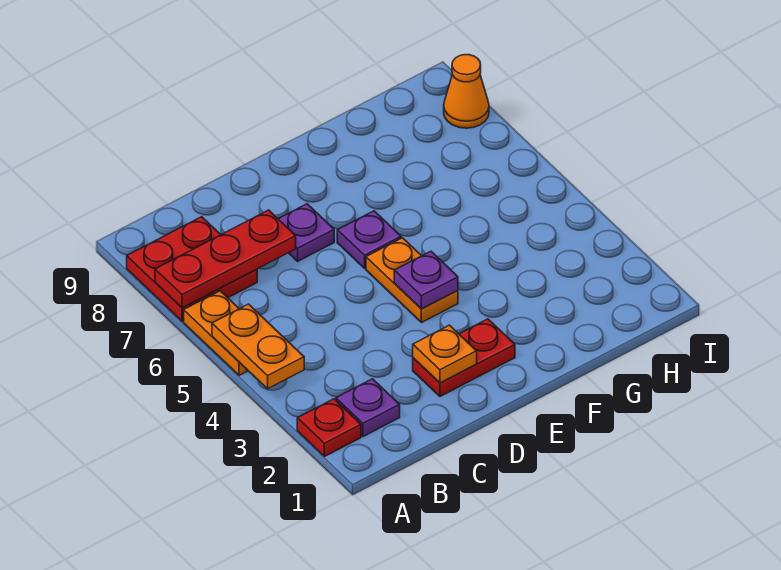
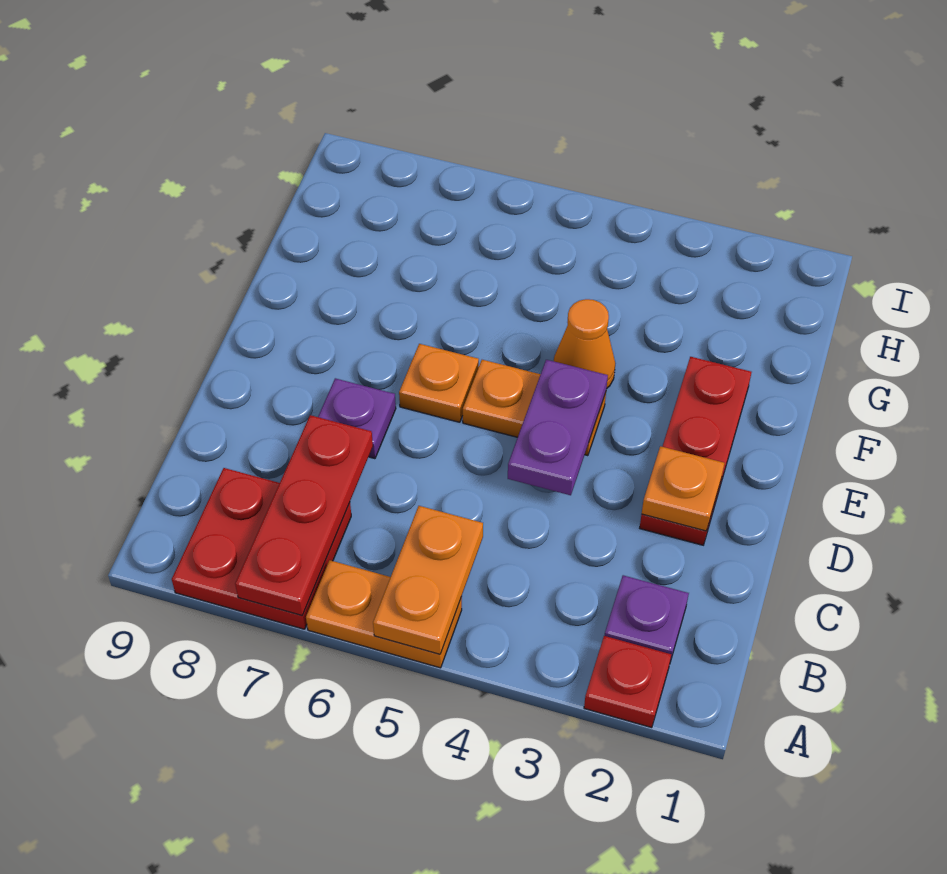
orange plate A4:A5 level 2 -> orange plate A5:B5 level 2
red plate D2:E2 level 1 -> red plate D2:F2 level 1
purple plate E4 level 2 -> purple plate D4:E4 level 2
purple plate E6 level 1 -> orange plate E6 level 1
orange cone I8 level 1 -> orange cone F4 level 1

